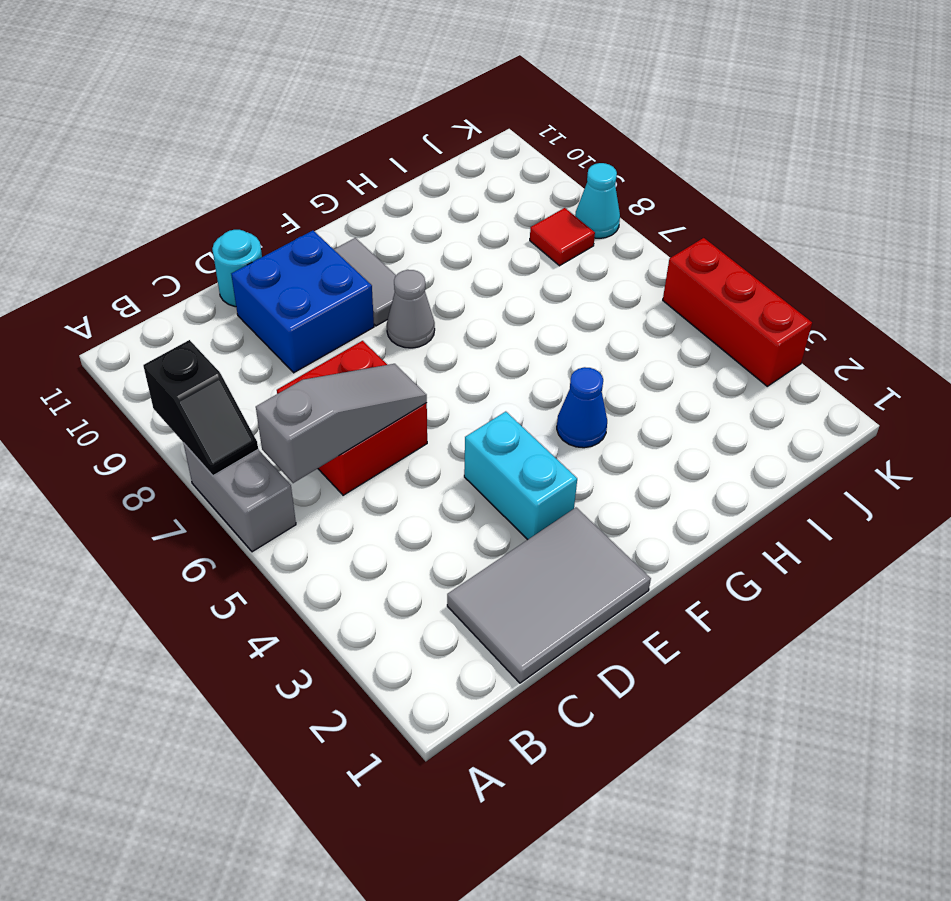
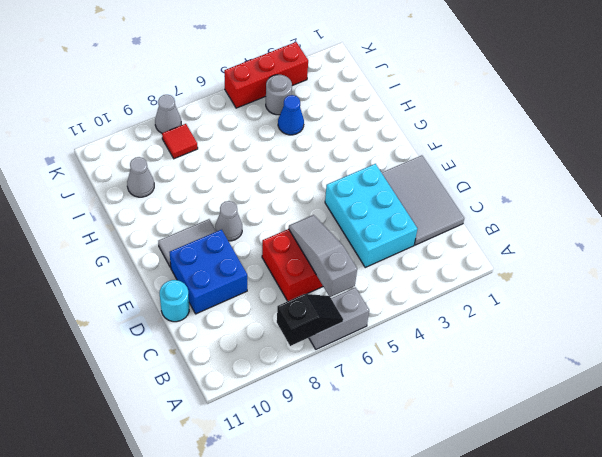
cyan brick E3:E4 level 1 -> cyan brick C3:E4 level 1
blue cone G4 level 1 -> blue cone I4 level 1
none -> grey cone I10 level 1
none -> grey round brick J4 level 1
cyan cone K8 level 1 -> grey cone K8 level 1

